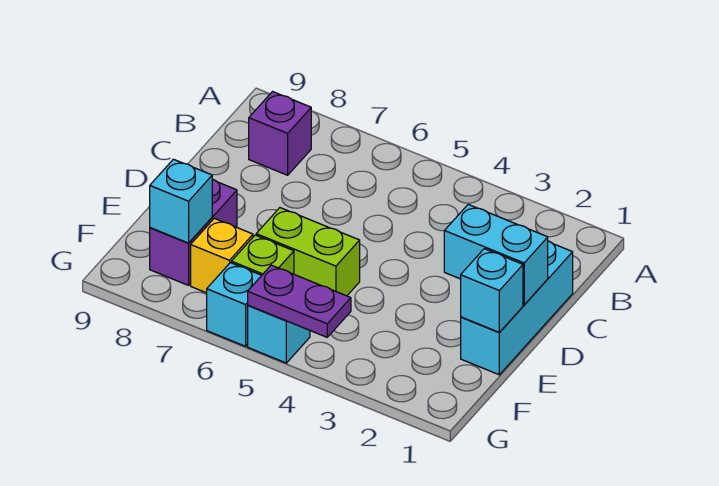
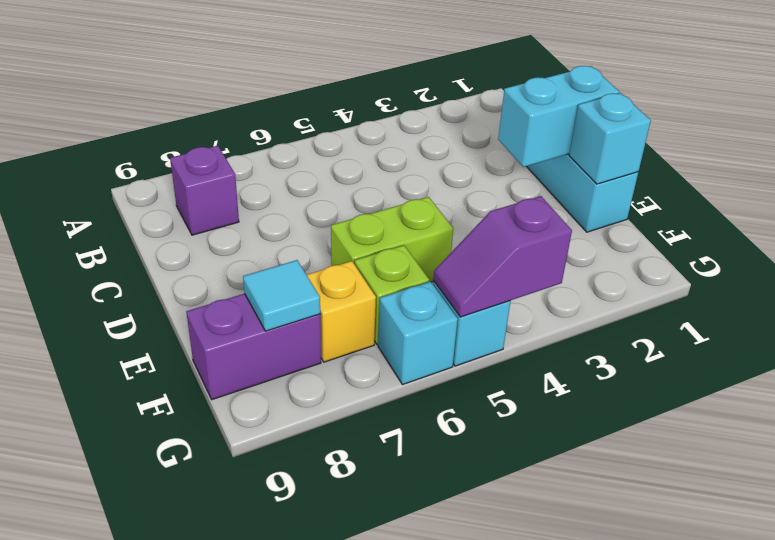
purple brick E8:F8 level 1 -> purple brick F8:F9 level 1
cyan brick F8 level 2 -> cyan tile F8 level 2
purple plate G4:G5 level 2 -> purple slope G4:G5 level 2 top 4

